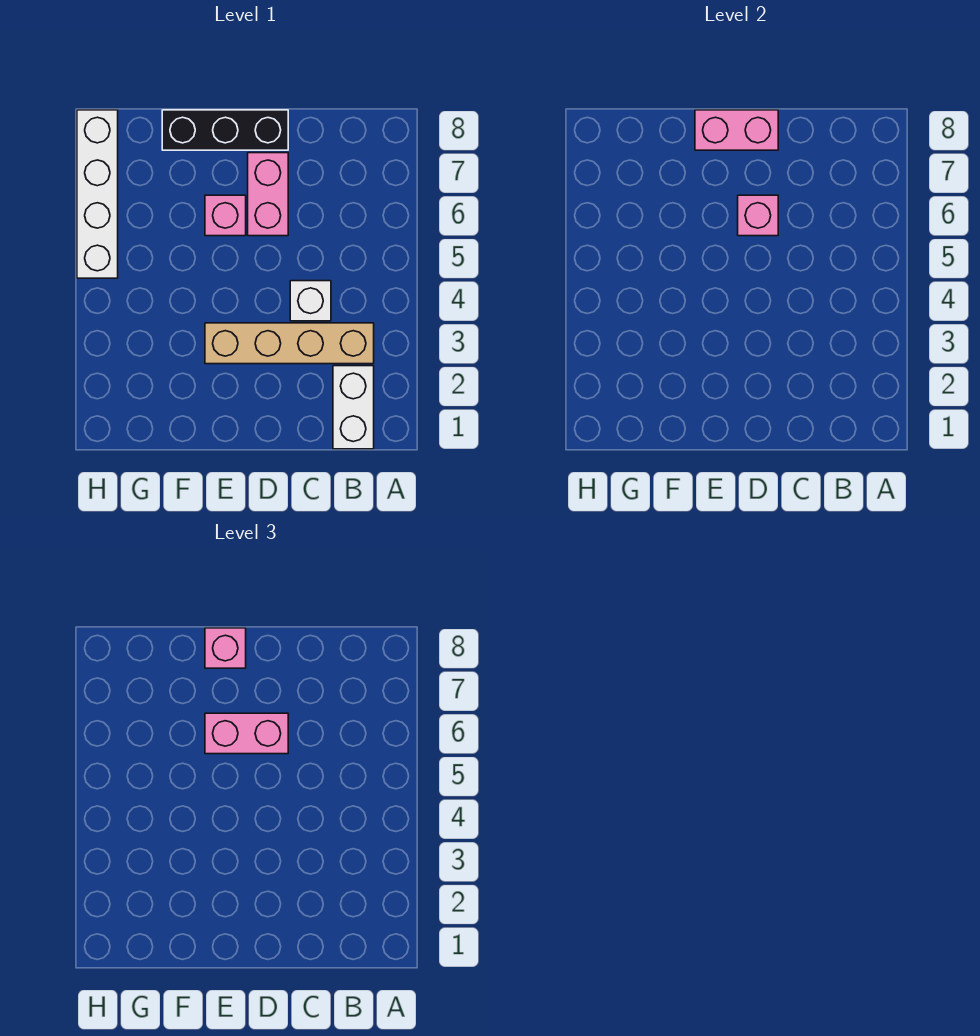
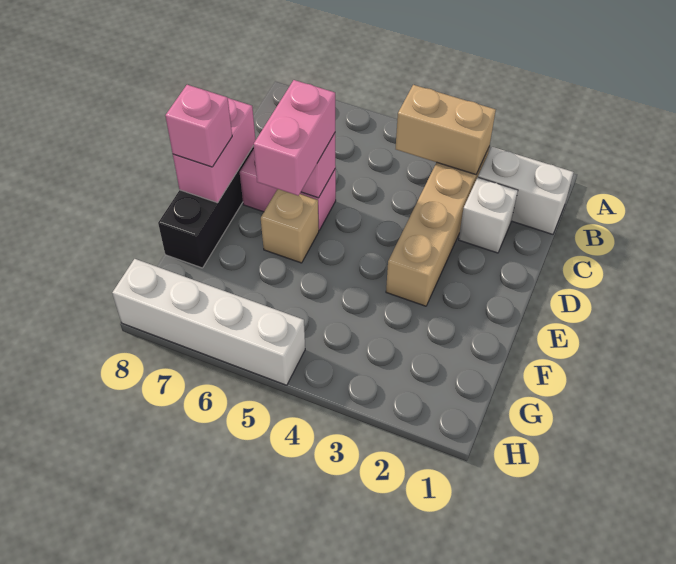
none -> tan brick B3:B4 level 2
white brick C4 level 1 -> white brick C2 level 1
pink brick E6 level 1 -> tan brick E6 level 1

